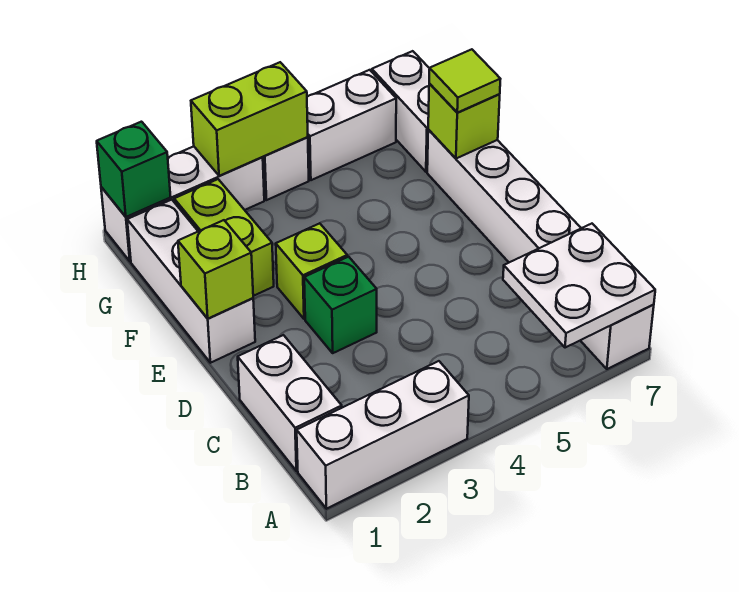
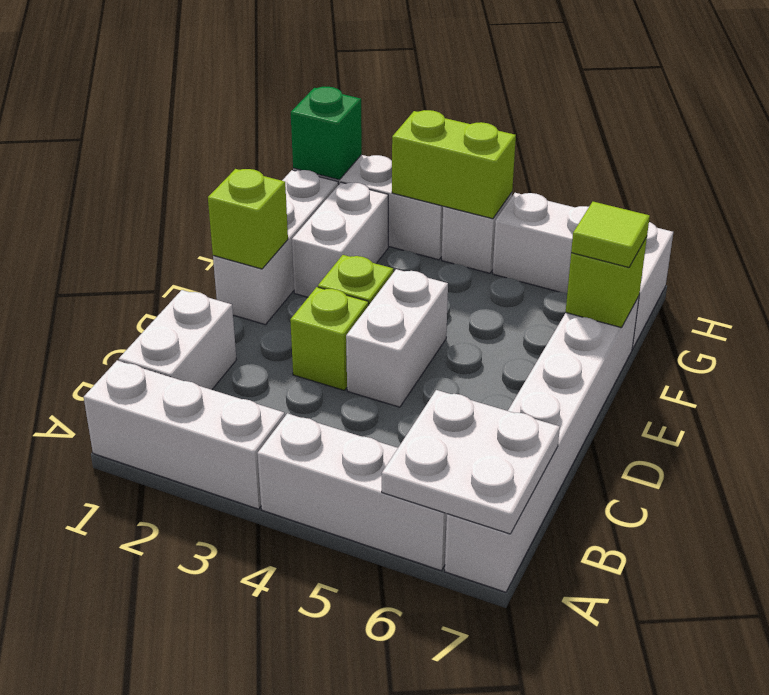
none -> white brick A4:A6 level 1
green brick D3 level 1 -> lime brick D3 level 1
none -> white brick D4:E4 level 1
lime brick F2:G2 level 1 -> white brick F2:G2 level 1

